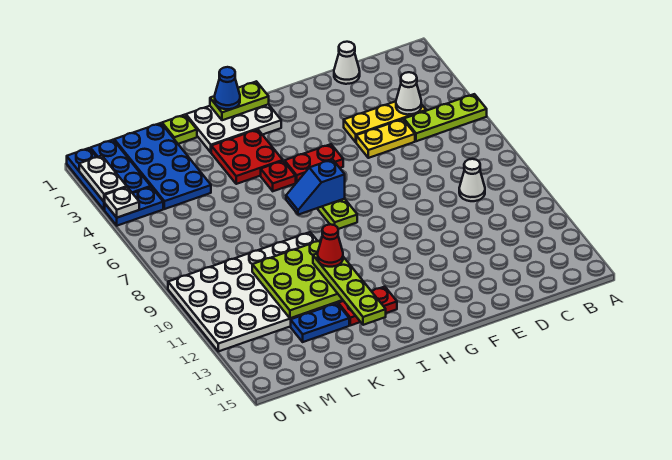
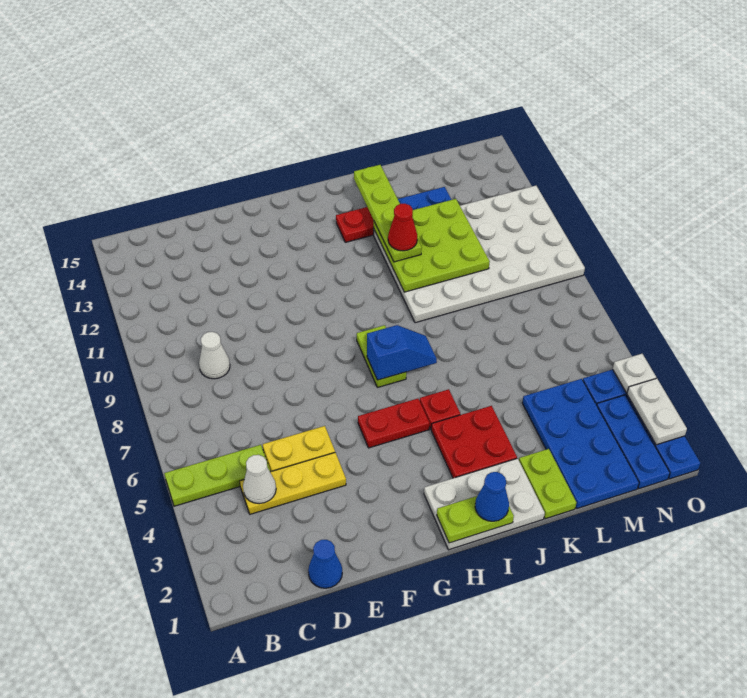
white cone D1 level 1 -> blue cone D1 level 1
lime plate K1 level 1 -> lime plate K1:K2 level 1

